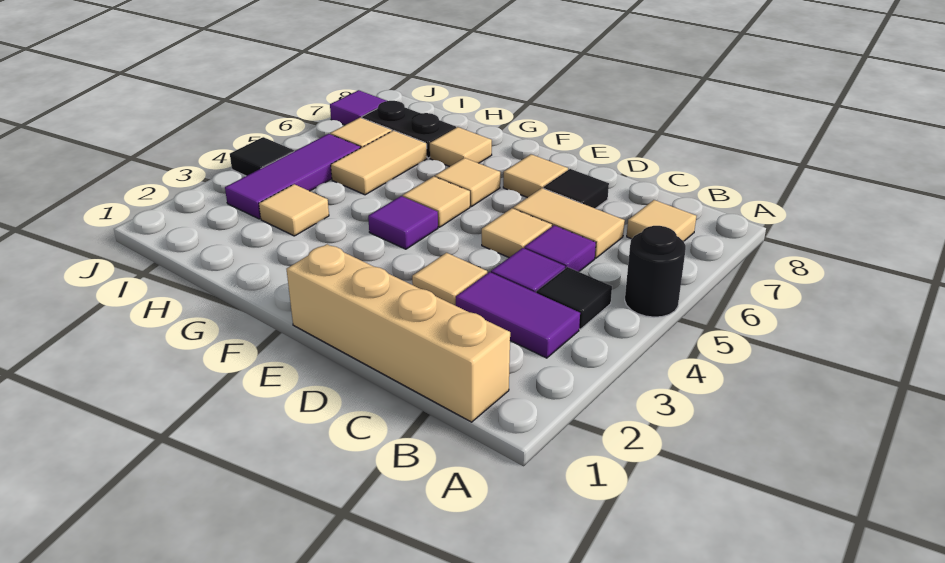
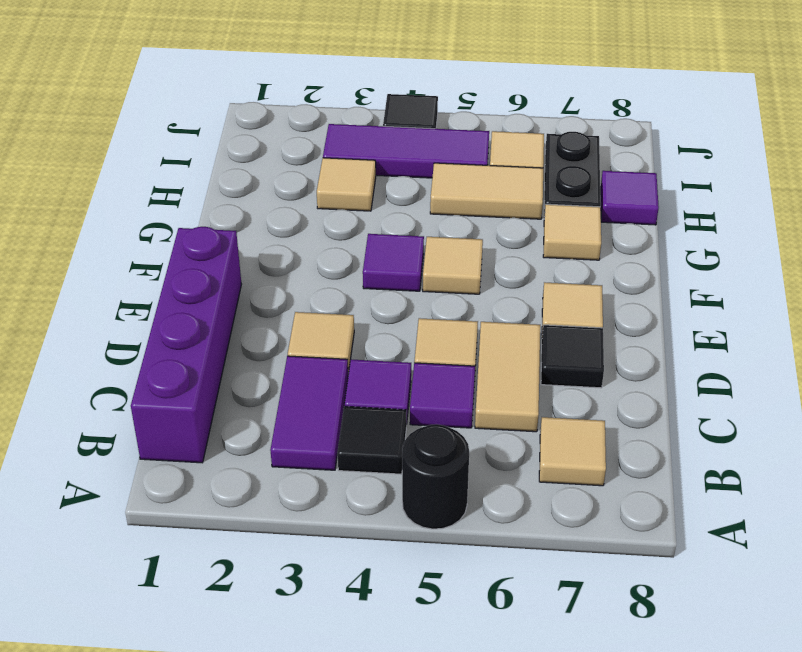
tan brick B1:E1 level 1 -> purple brick B1:E1 level 1
tan tile F6 level 1 -> none
purple tile J7 level 1 -> purple tile H8 level 1

